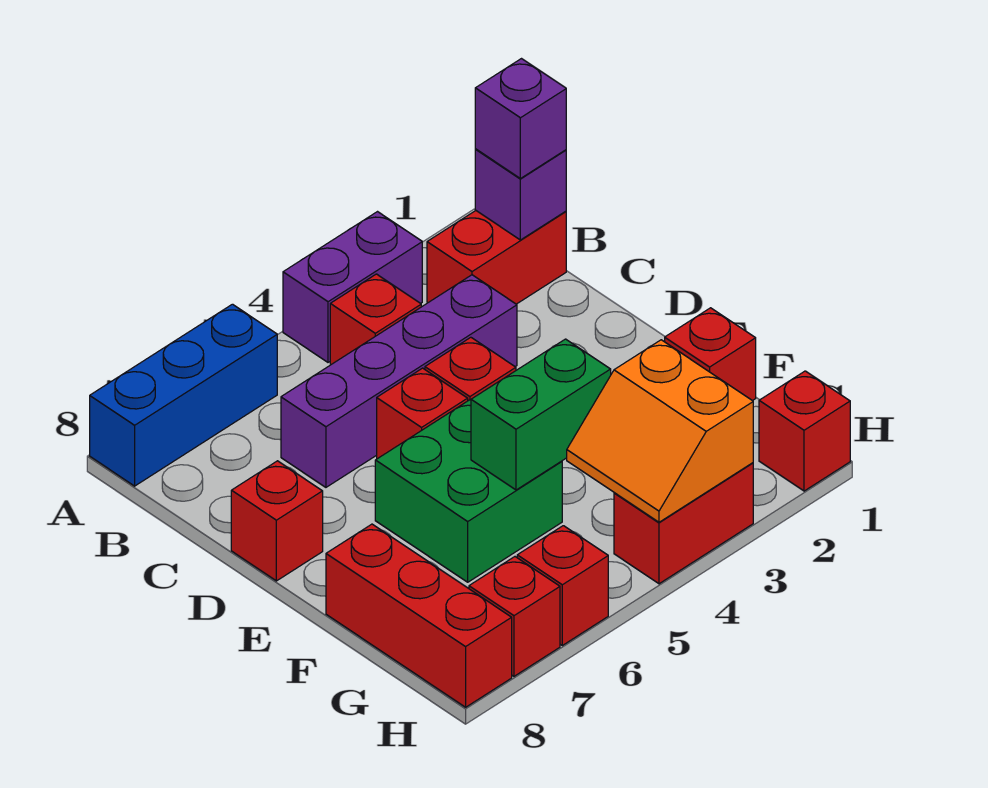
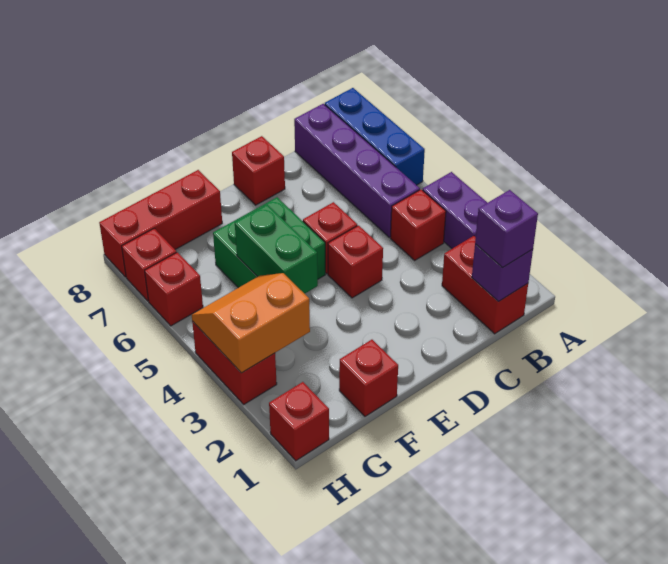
purple brick C3:C6 level 1 -> purple brick B5:B8 level 1

